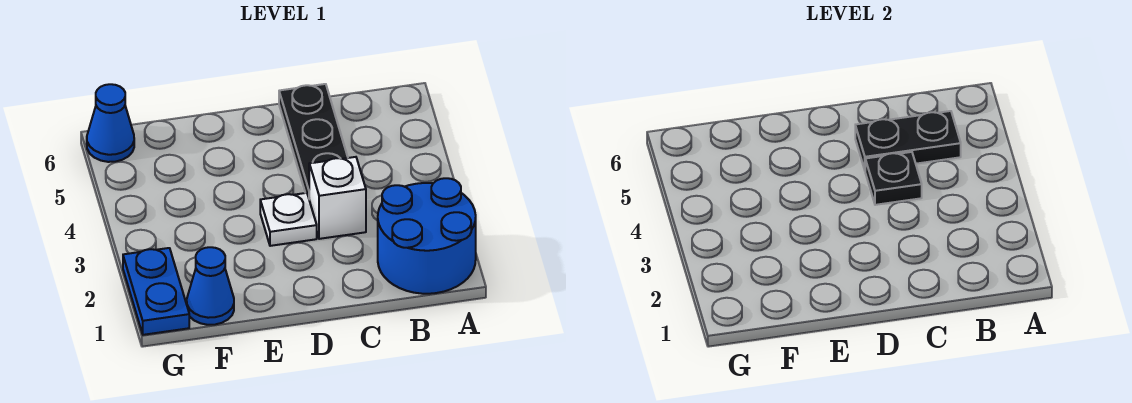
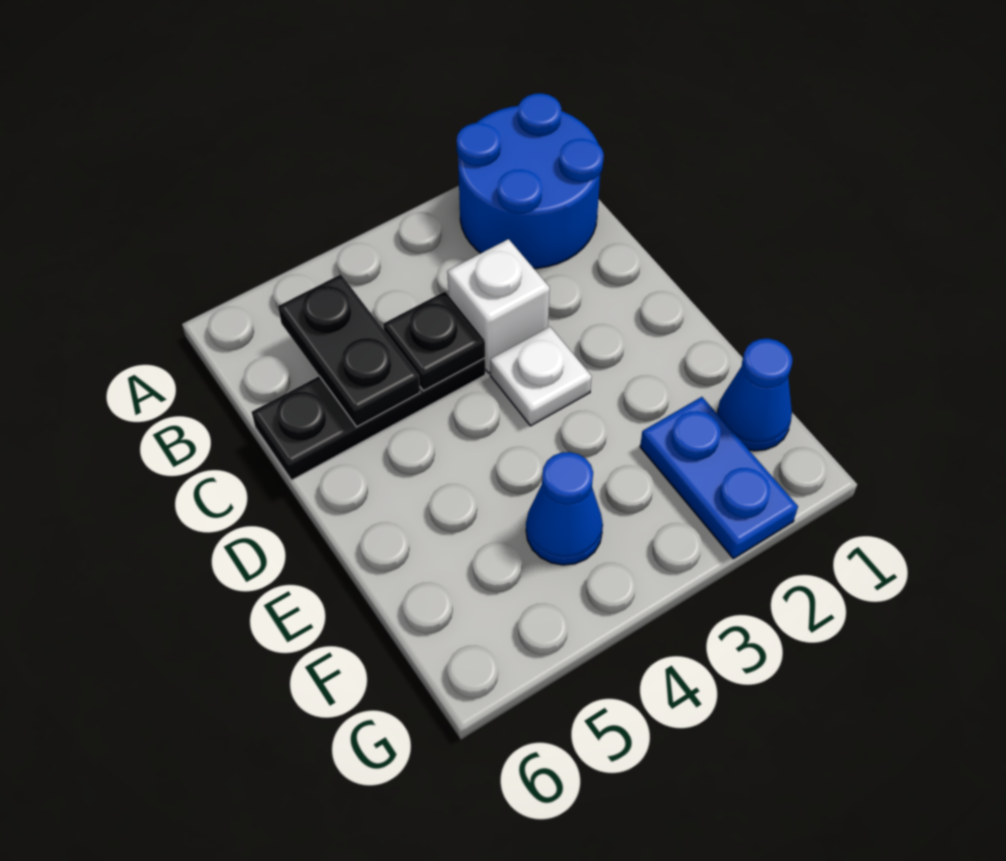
blue plate G1:G2 level 1 -> blue plate F2:G2 level 1
blue cone G6 level 1 -> blue cone F4 level 1

